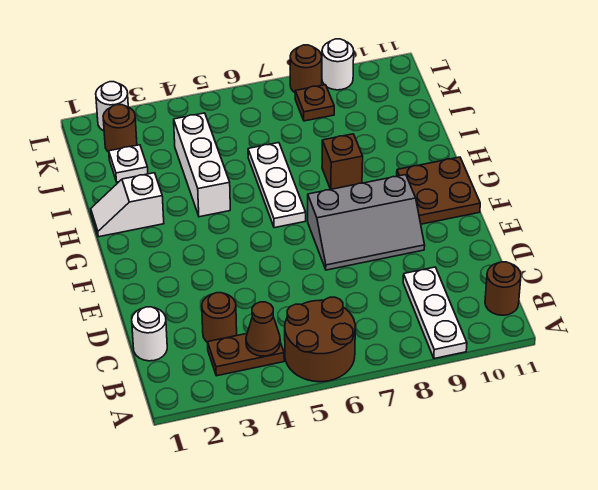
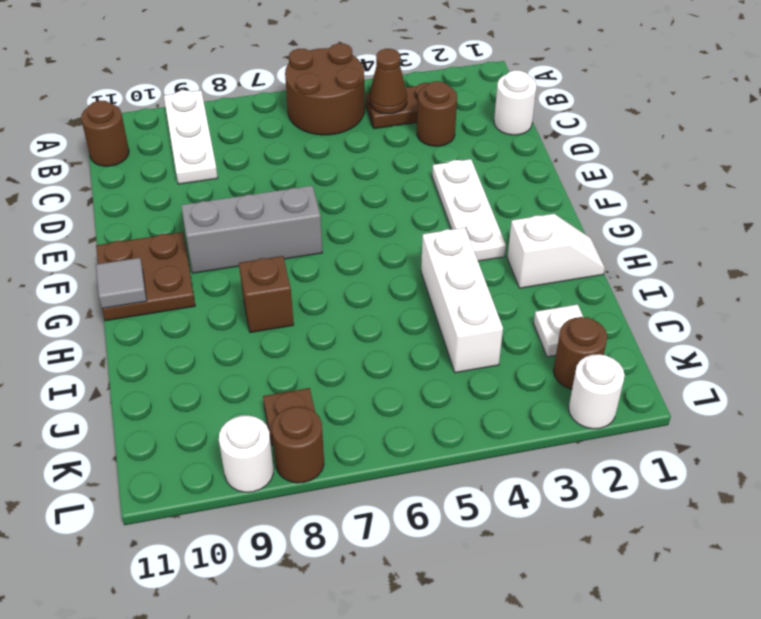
white plate G6:I6 level 1 -> white plate E3:G3 level 1
none -> grey tile G11 level 2

